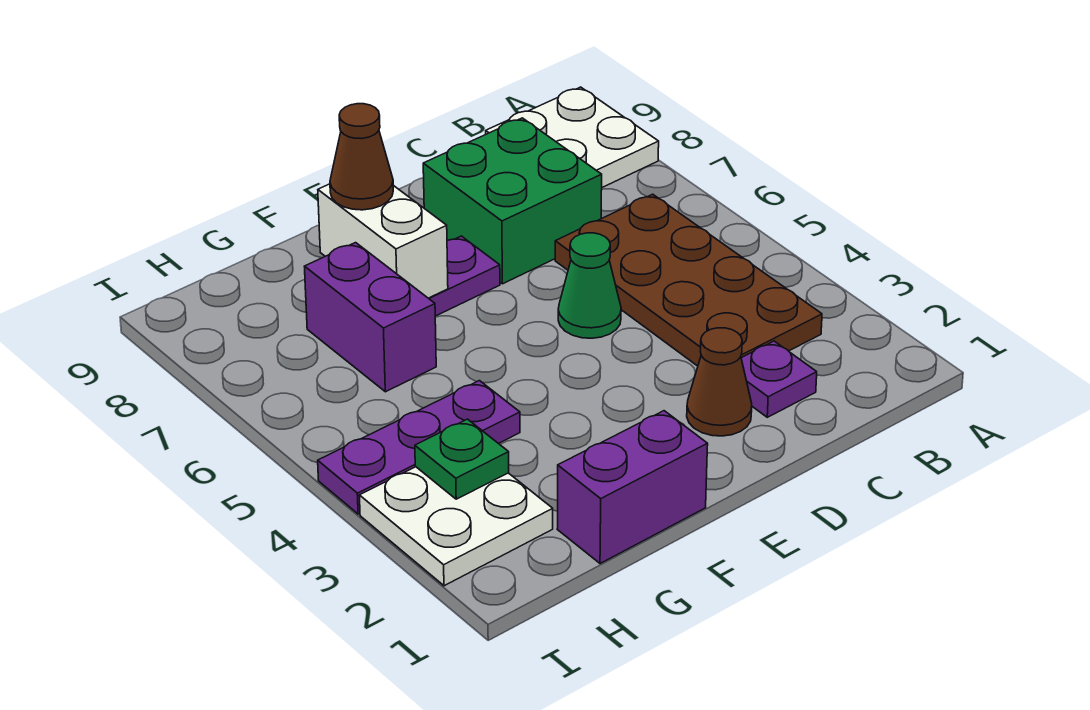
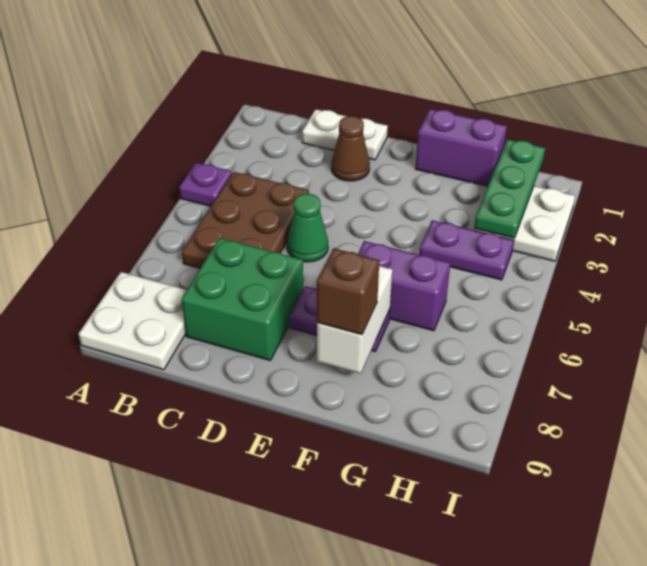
brown plate B3:C6 level 1 -> brown plate B4:C6 level 1
none -> white plate C1:D1 level 1
purple plate C2 level 1 -> purple plate A4 level 1
brown cone F8 level 3 -> brown brick F8 level 3
purple plate G4:I4 level 1 -> purple plate G4:H4 level 1
purple brick G6:G7 level 1 -> purple brick F6:G6 level 1
green plate H3 level 2 -> green plate H1:H3 level 2

